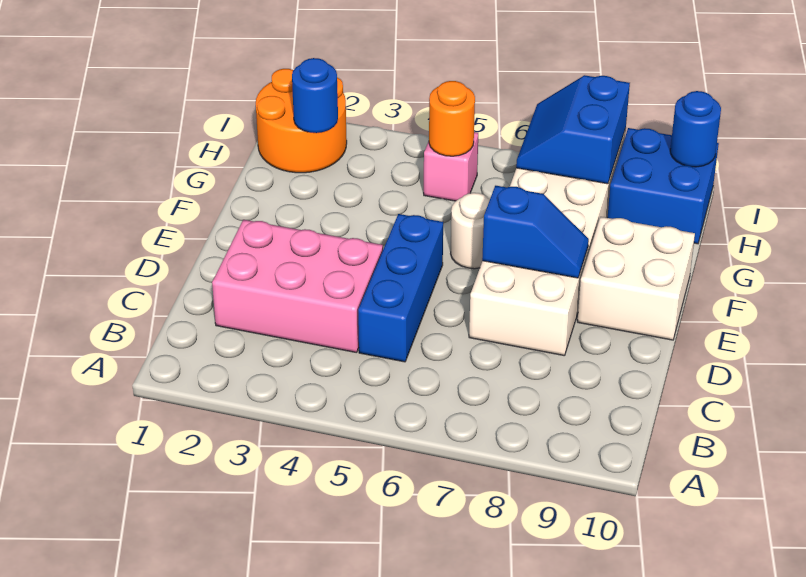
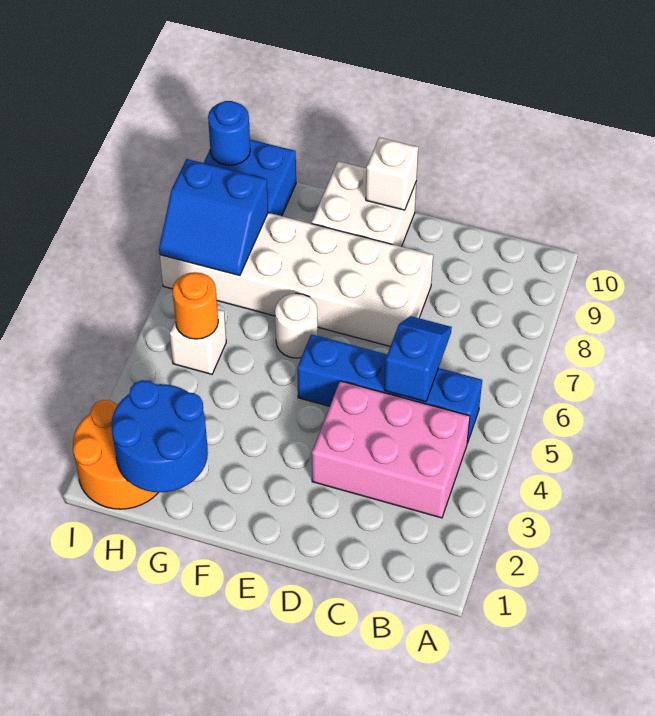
pink brick C2:D4 level 1 -> pink brick B3:D4 level 1
blue brick C5:E5 level 1 -> blue brick B5:E5 level 1
blue slope E7:E8 level 2 top 7 -> blue slope C5:C6 level 2 top 5
none -> white brick E10 level 2
blue round brick H2 level 2 -> blue round brick G1:H2 level 2
pink brick H5 level 1 -> white brick H5 level 1

